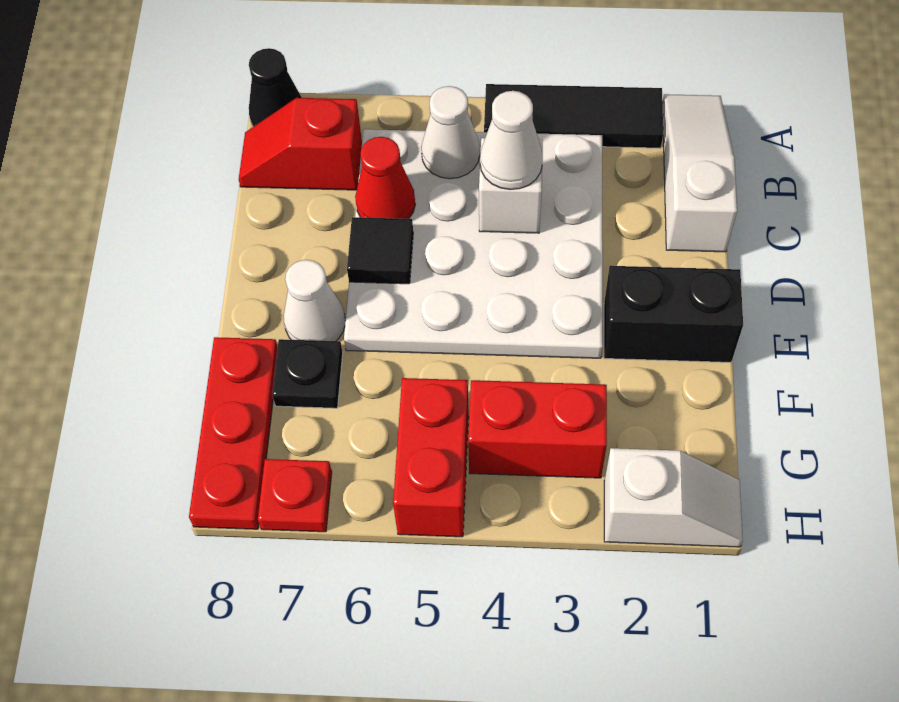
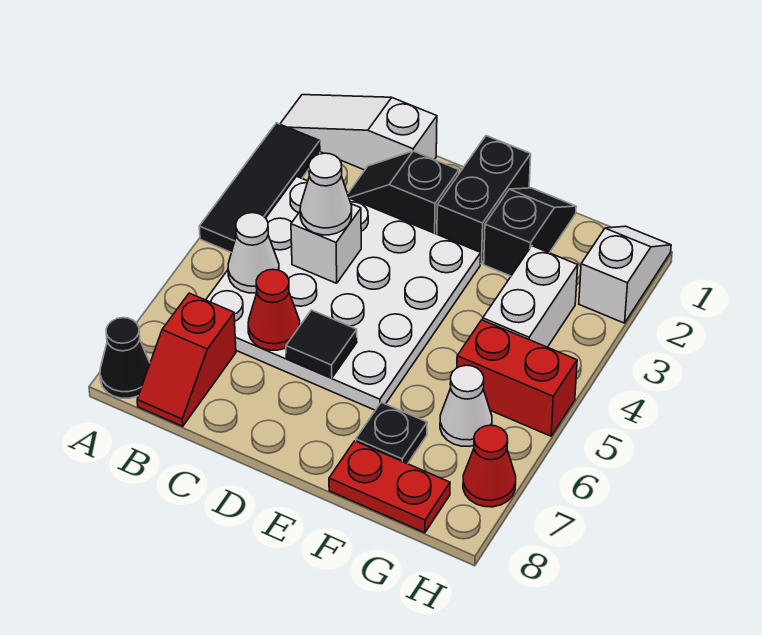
none -> black slope C2:D2 level 1 top D
white cone E7 level 1 -> white cone G6 level 1
none -> black slope F1:F2 level 1 top 2
red plate F8:H8 level 1 -> red plate F8:G8 level 1
red brick G3:G4 level 1 -> white brick G3:G4 level 1
red plate H7 level 1 -> red cone H7 level 1

